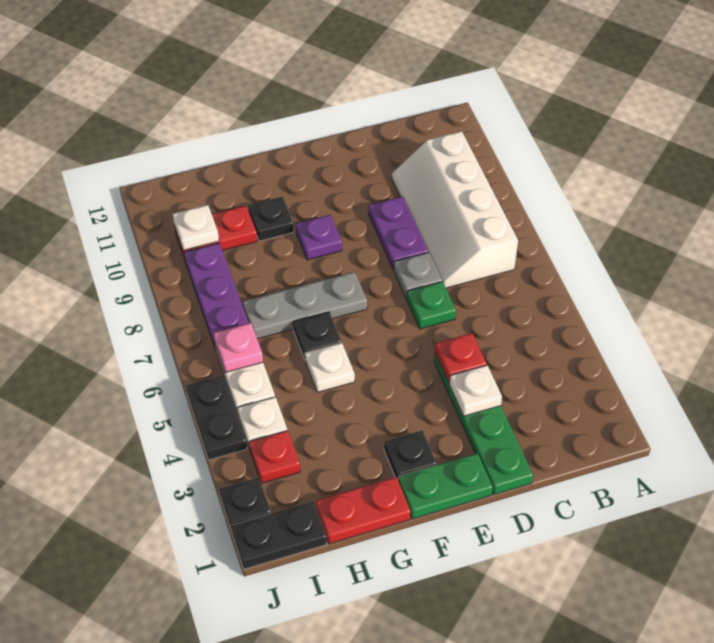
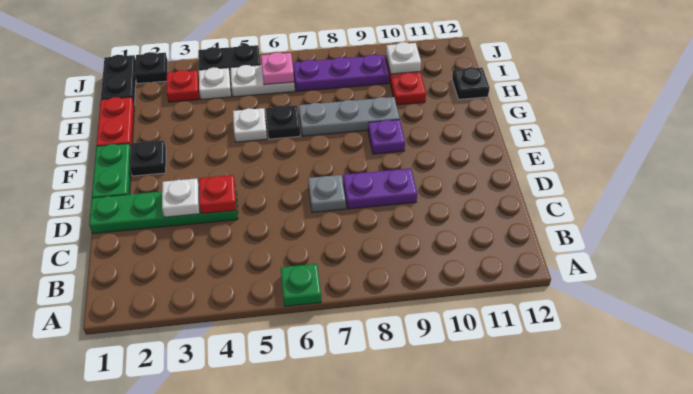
white slope B7:C10 level 1 top B -> none
green plate D6 level 1 -> green plate A6 level 1
grey plate F7:H7 level 1 -> grey plate G7:G9 level 1
black plate G10 level 1 -> black plate H12 level 1

